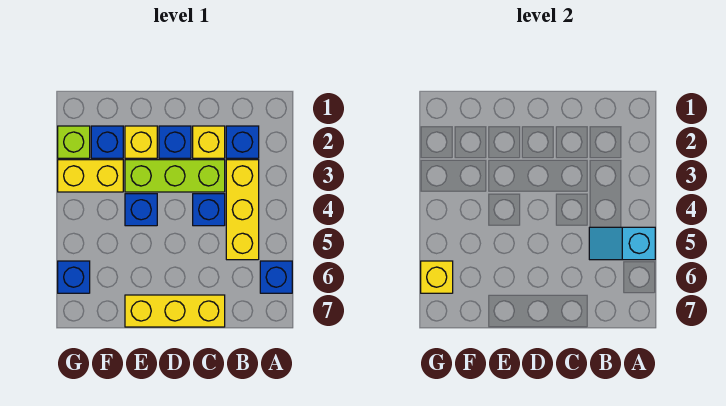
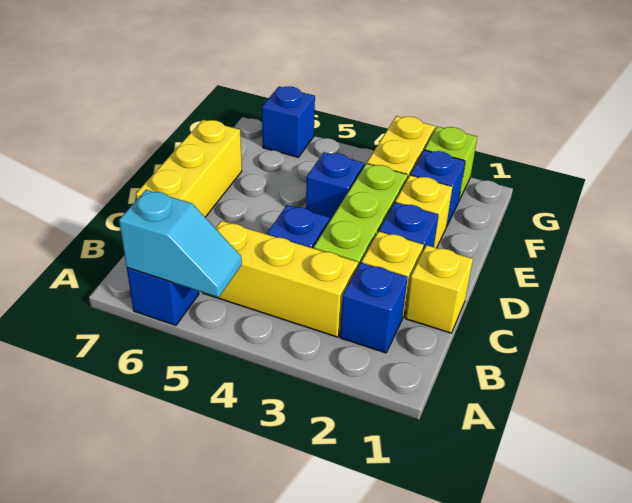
cyan slope A5:B5 level 2 top A -> cyan slope A5:A6 level 2 top 6
yellow brick G6 level 2 -> yellow brick C1 level 1

